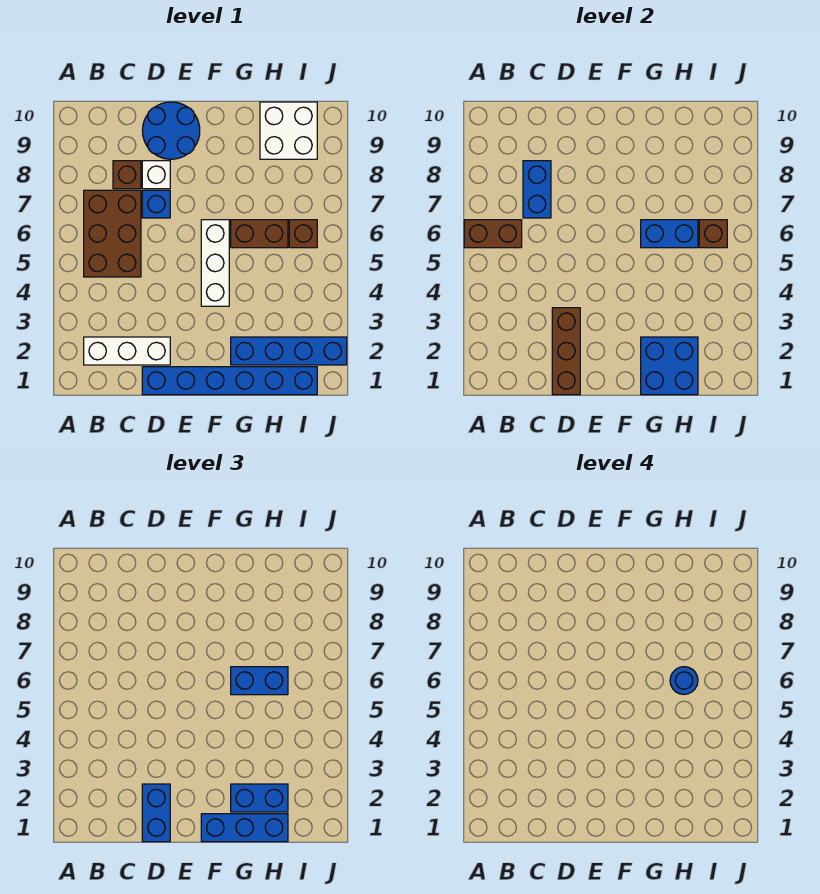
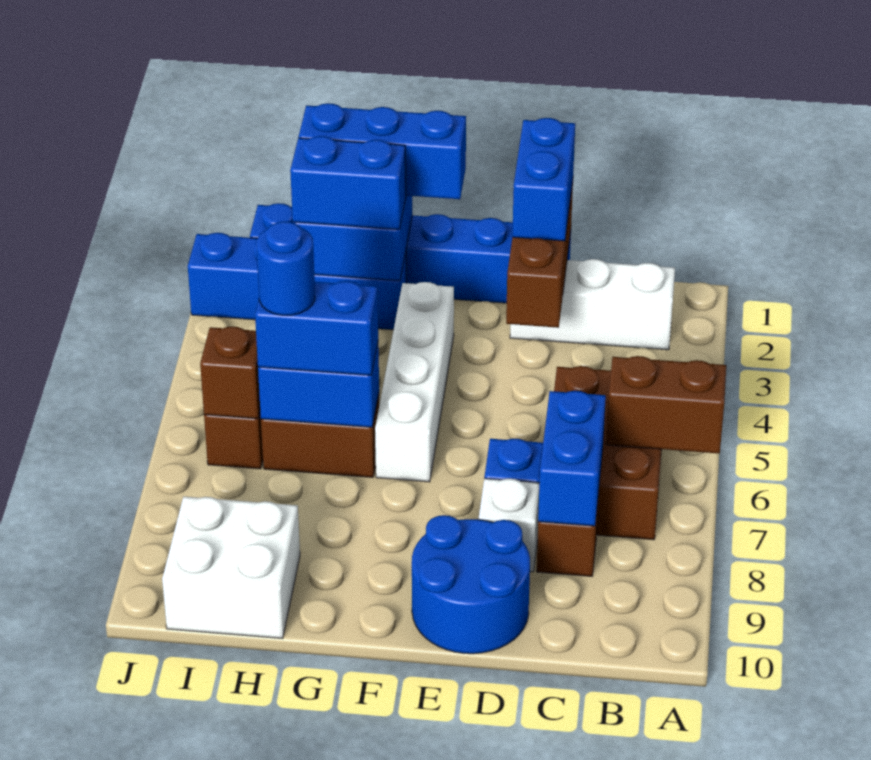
white brick F4:F6 level 1 -> white brick F3:F6 level 1

